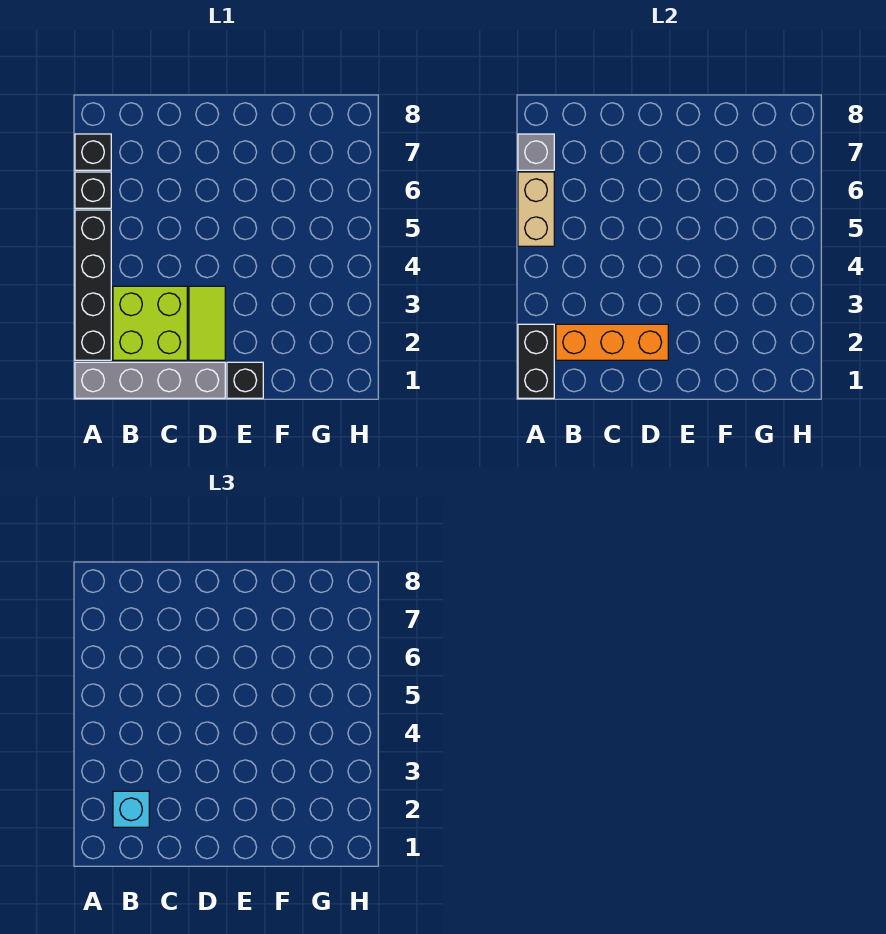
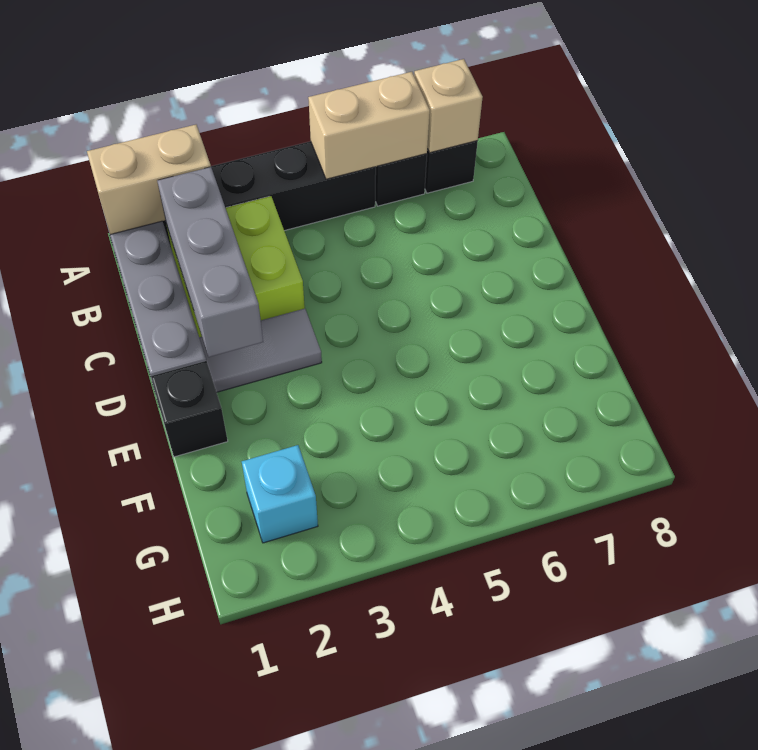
black brick A1:A2 level 2 -> tan brick A1:A2 level 2
grey brick A7 level 2 -> tan brick A7 level 2
orange brick B2:D2 level 2 -> grey brick B2:D2 level 2
cyan brick B2 level 3 -> cyan brick G2 level 1
lime tile D2:D3 level 1 -> grey tile D2:D3 level 1

